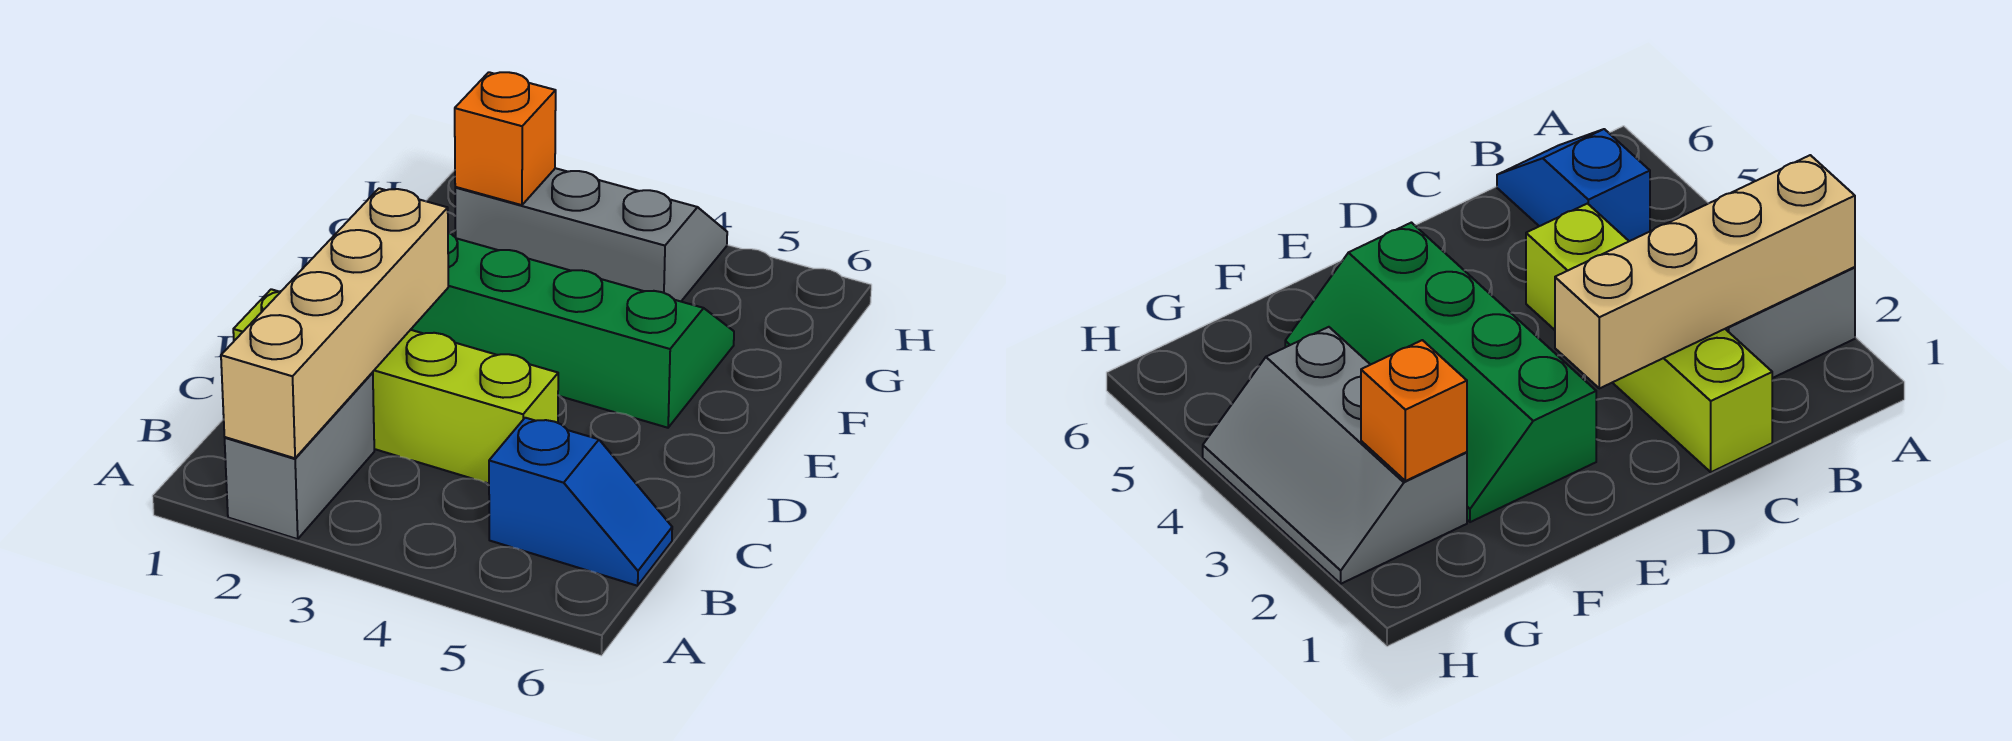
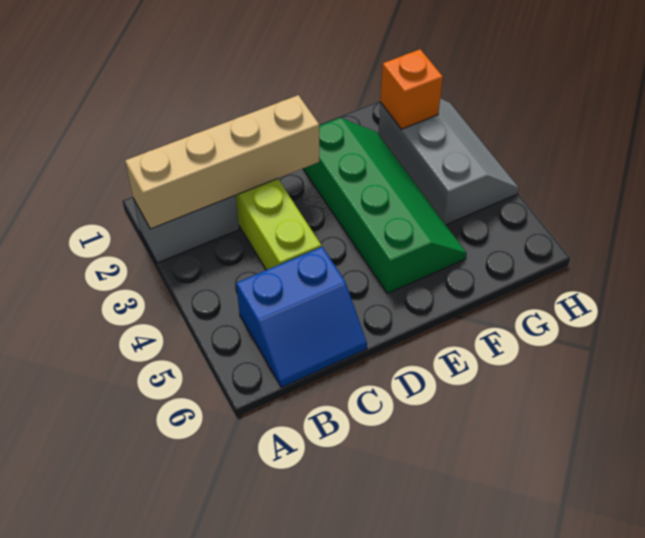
blue slope B5:B6 level 1 top 5 -> blue slope B5:C6 level 1 top 5

